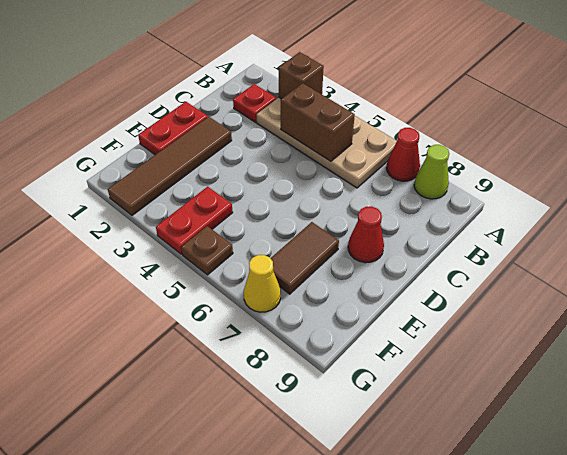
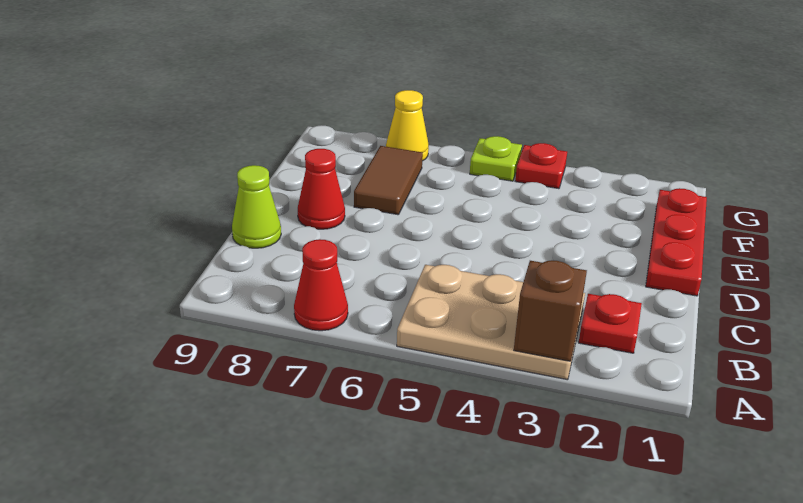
tan plate A3:B6 level 1 -> tan plate A3:B5 level 1
lime cone A8 level 1 -> lime cone C9 level 1
brown brick B4:B5 level 2 -> none
red plate D1:E1 level 1 -> red plate D1:F1 level 1
brown tile D2:G2 level 1 -> none
red plate F4:G4 level 1 -> red plate G4 level 1
brown plate G5 level 1 -> lime plate G5 level 1

